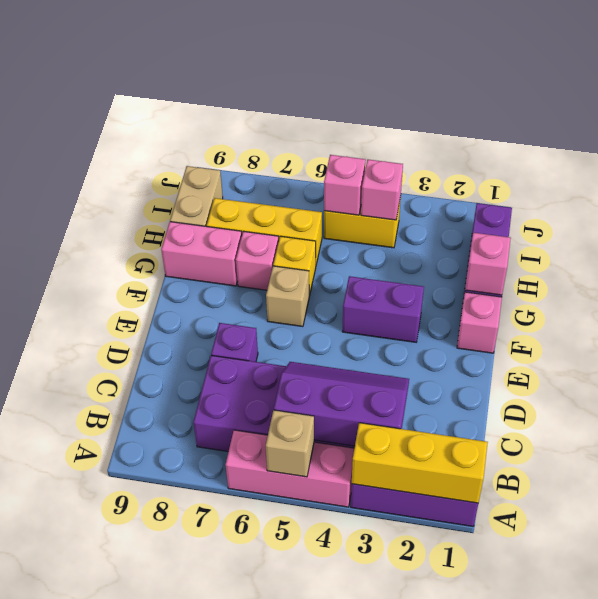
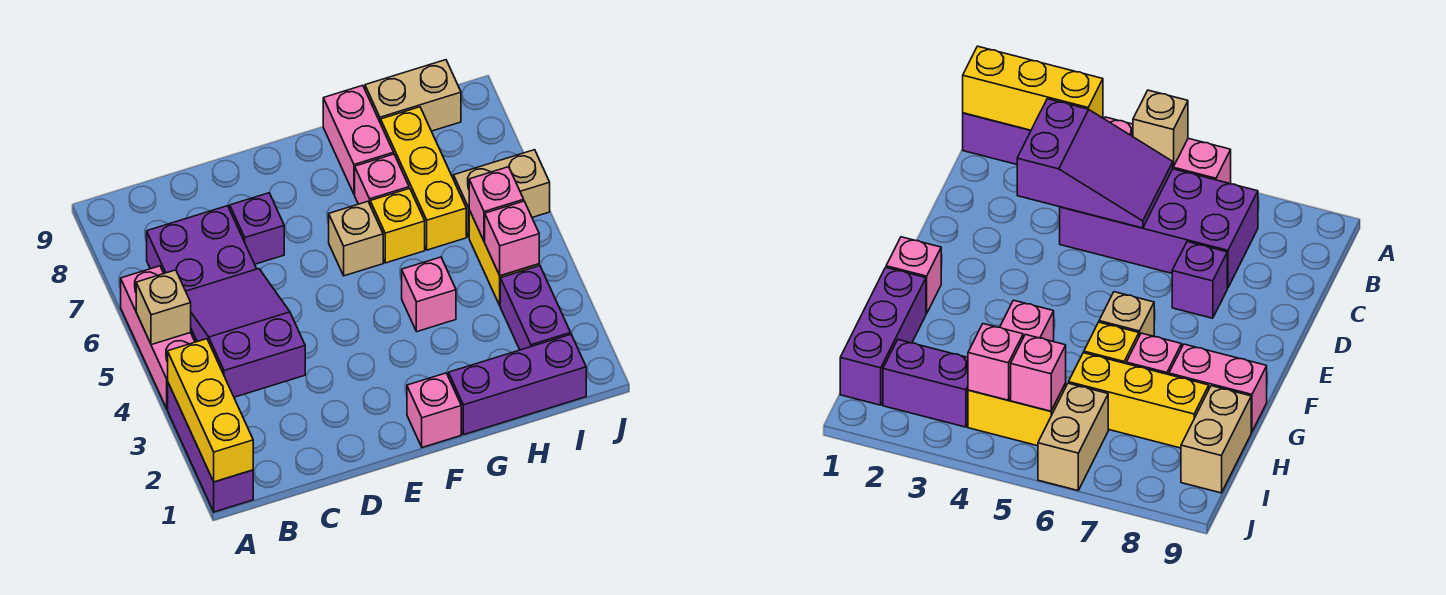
purple slope B3:C5 level 2 top B -> purple slope B3:C5 level 2 top 3
purple brick F3:F4 level 1 -> purple brick I2:I3 level 1
pink brick G1 level 2 -> pink brick G4 level 1
none -> tan brick I6:J6 level 1

